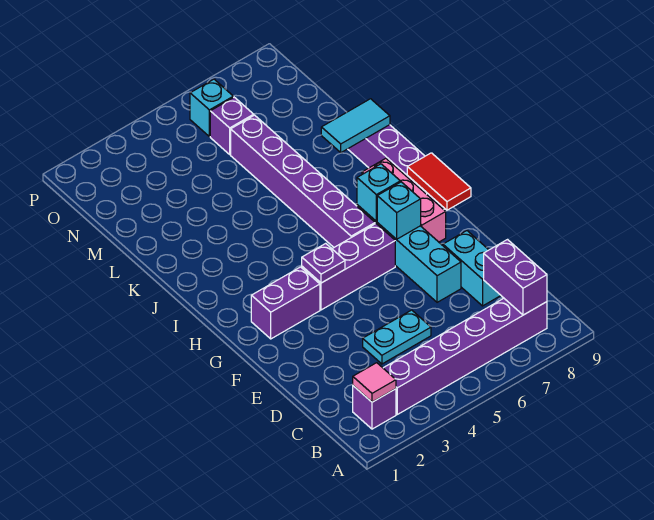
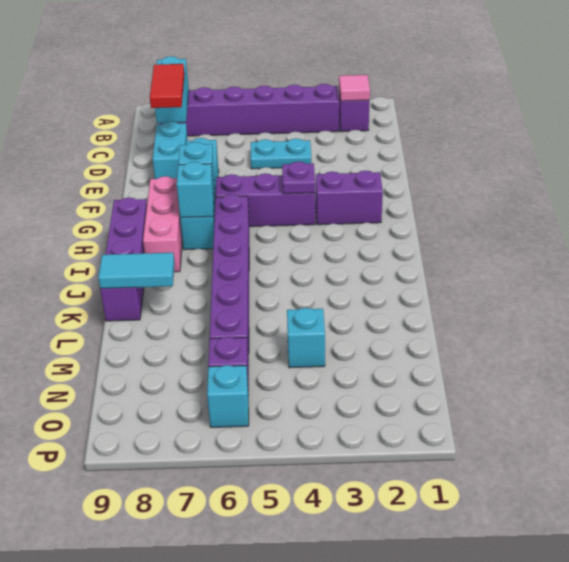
purple brick B8:C8 level 2 -> cyan brick B8:C8 level 2
red tile G9:H9 level 2 -> red tile C8:D8 level 3
none -> cyan brick M4 level 1

